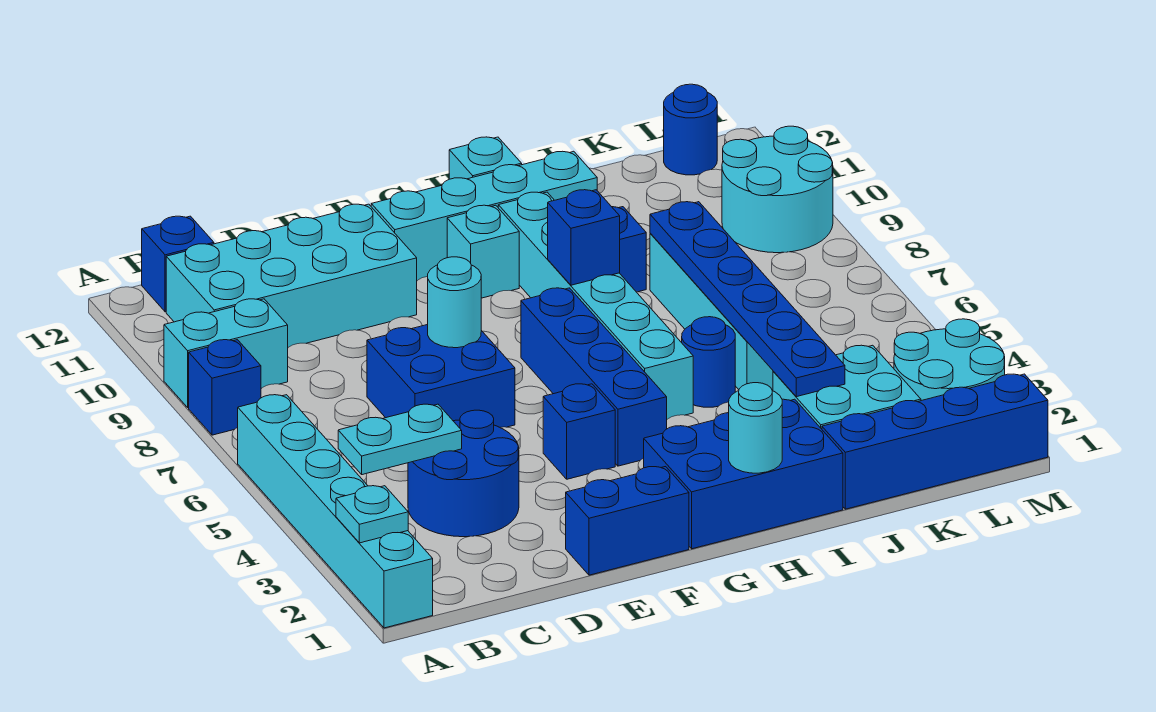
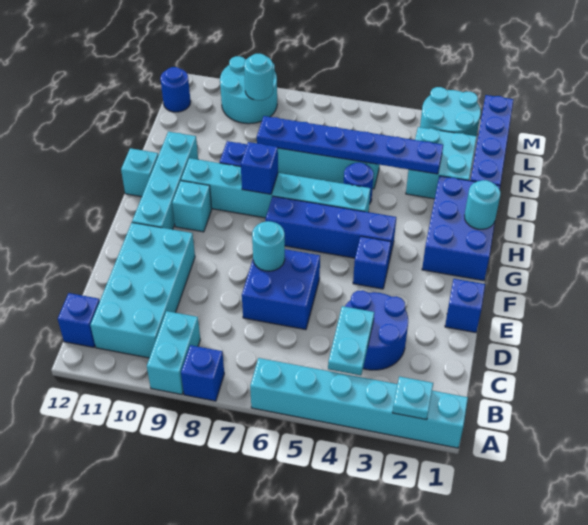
blue brick E1:F1 level 1 -> blue brick E1 level 1
none -> cyan round brick L9 level 2

